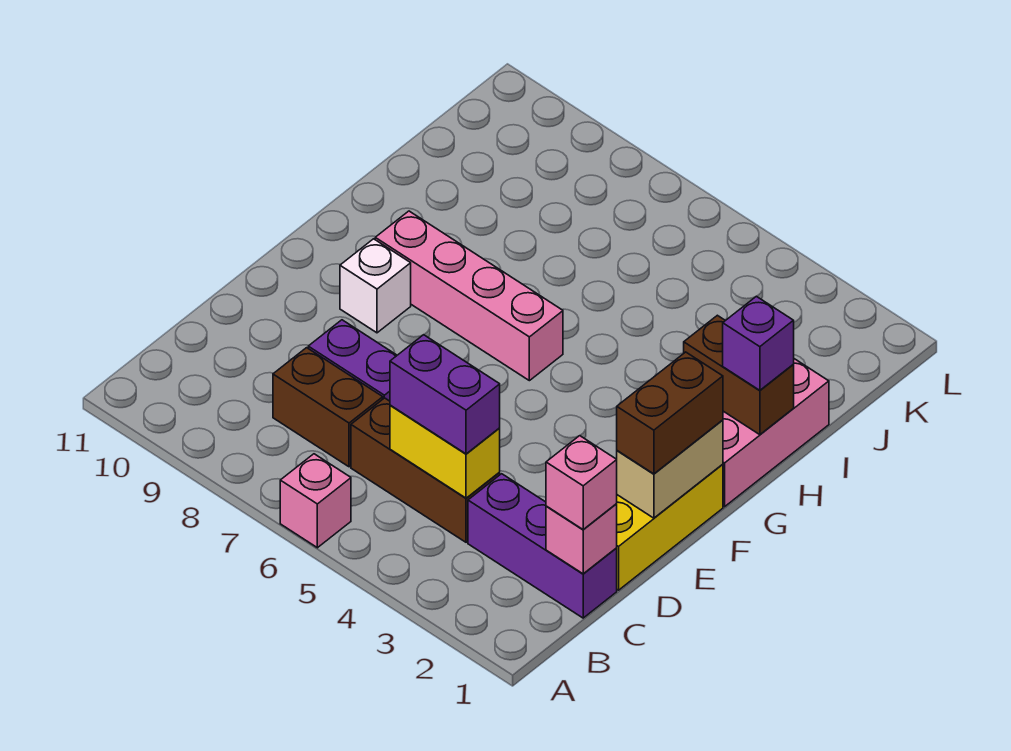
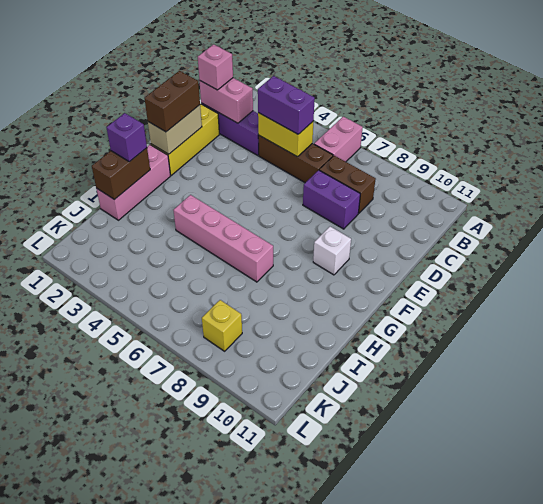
pink brick A6 level 1 -> pink brick A6:B6 level 1
pink brick C1 level 2 -> pink brick C1:C2 level 2
pink brick G6:G9 level 1 -> pink brick H4:H7 level 1
brown brick H1:H2 level 2 -> brown brick H1:I1 level 2
none -> yellow brick K8 level 1

